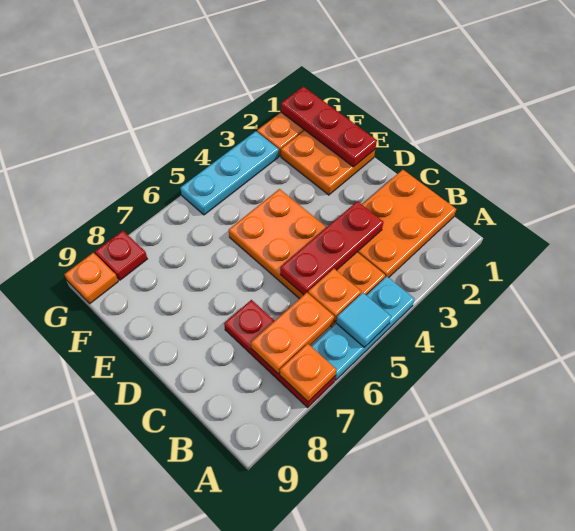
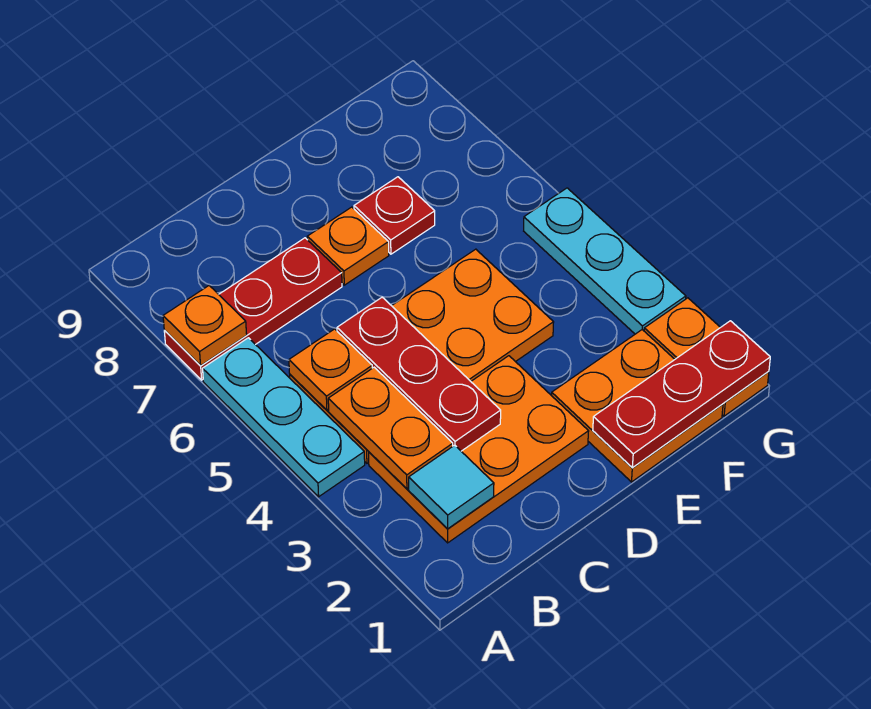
cyan tile A5 level 2 -> cyan tile B2 level 2
orange plate B1:C3 level 1 -> orange plate B2:D3 level 1
orange plate B6:B7 level 2 -> orange plate B3:B4 level 2
red plate G8 level 1 -> red plate E7 level 1
orange plate G9 level 1 -> orange plate D7 level 1

